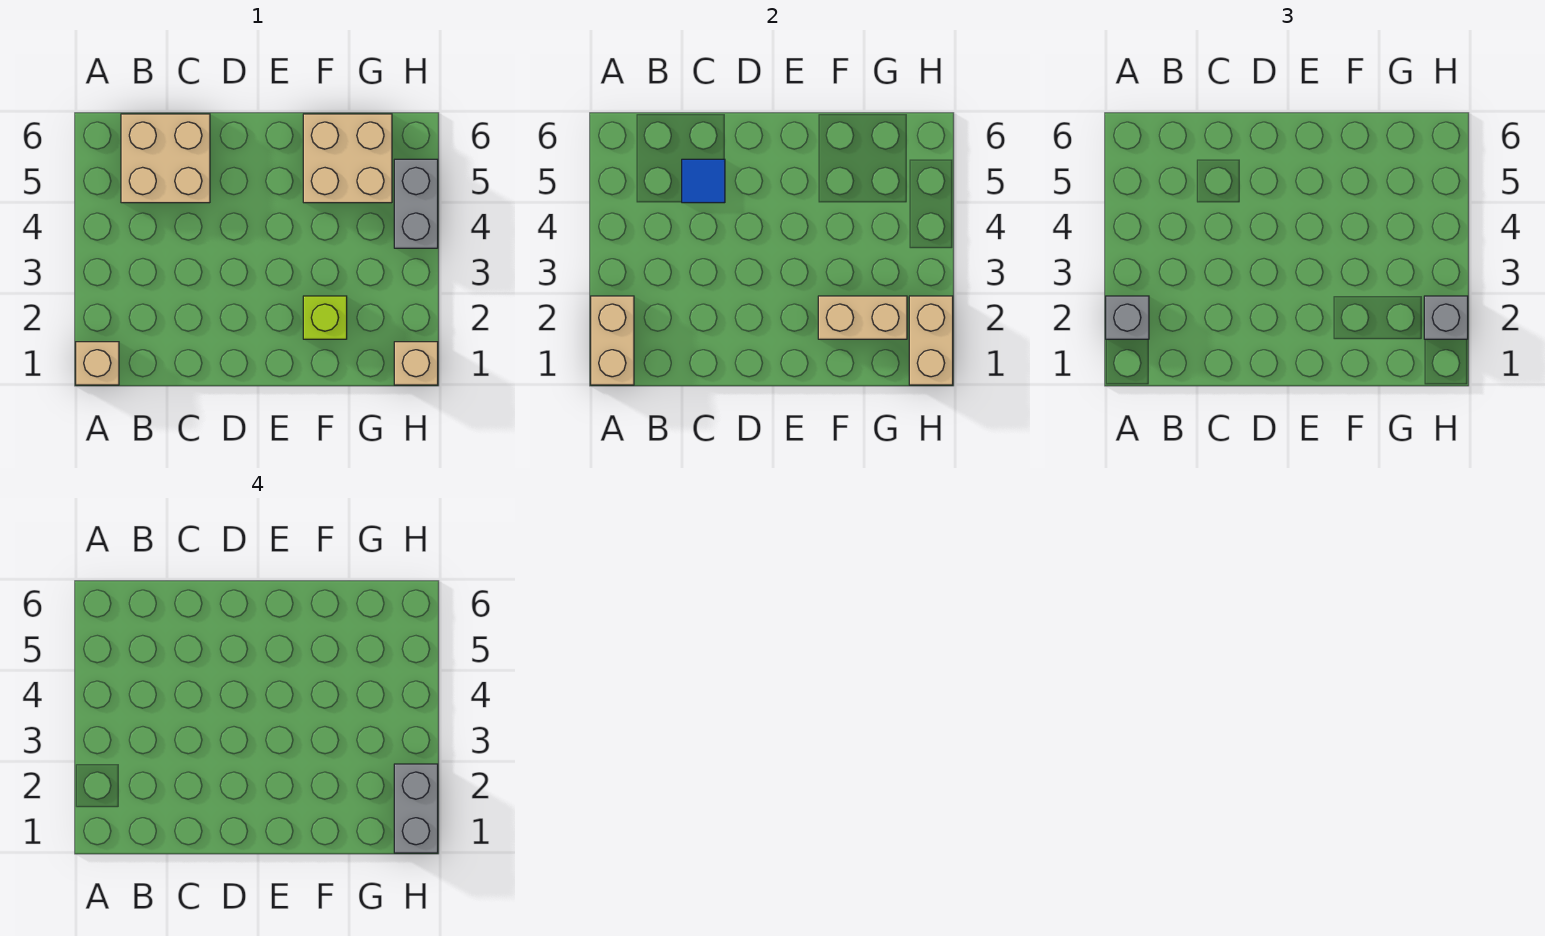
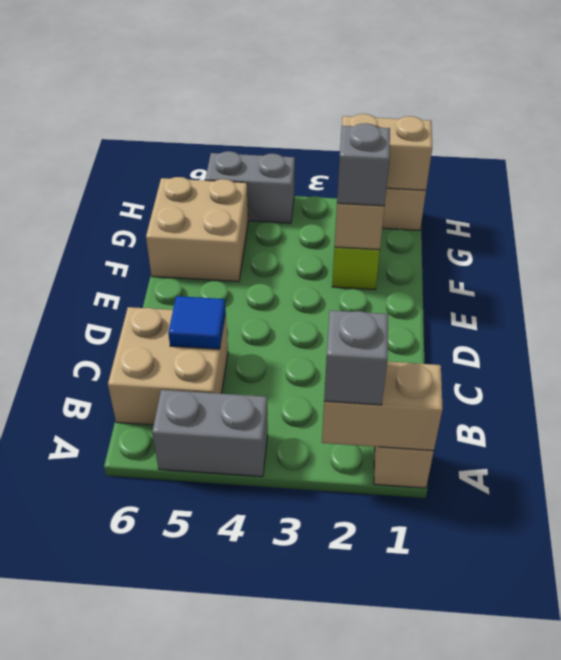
grey brick H1:H2 level 4 -> grey brick A4:A5 level 1
grey brick H2 level 3 -> grey brick F2 level 3

